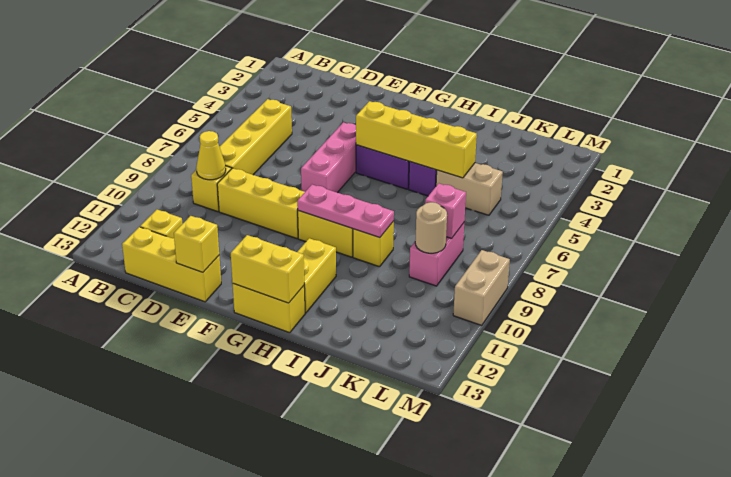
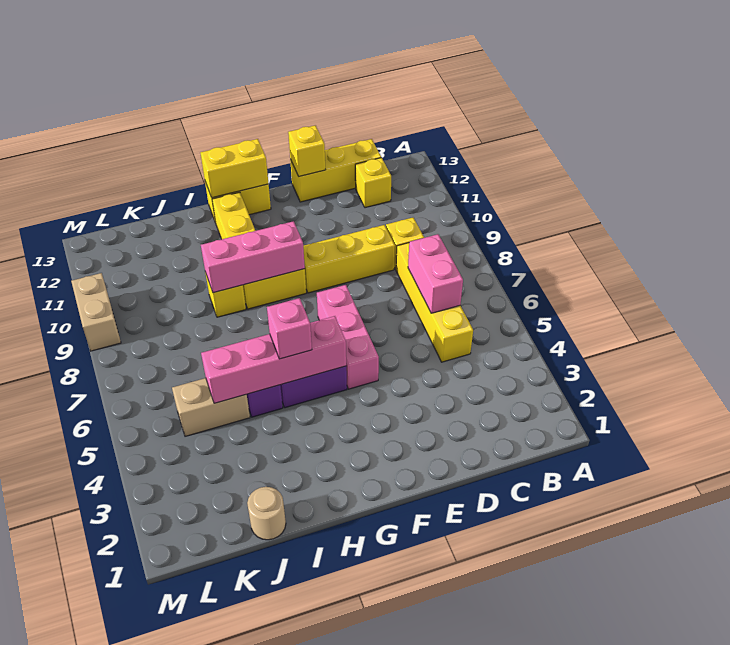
yellow cone C9 level 2 -> none
yellow brick G5:J5 level 2 -> pink brick G5:J5 level 2
pink plate G9:I9 level 2 -> pink brick G9:I9 level 2
pink brick K8:K9 level 1 -> pink brick C6:C7 level 2
pink brick K8 level 2 -> pink brick H5 level 3
tan round brick K9 level 2 -> tan round brick J1 level 1

